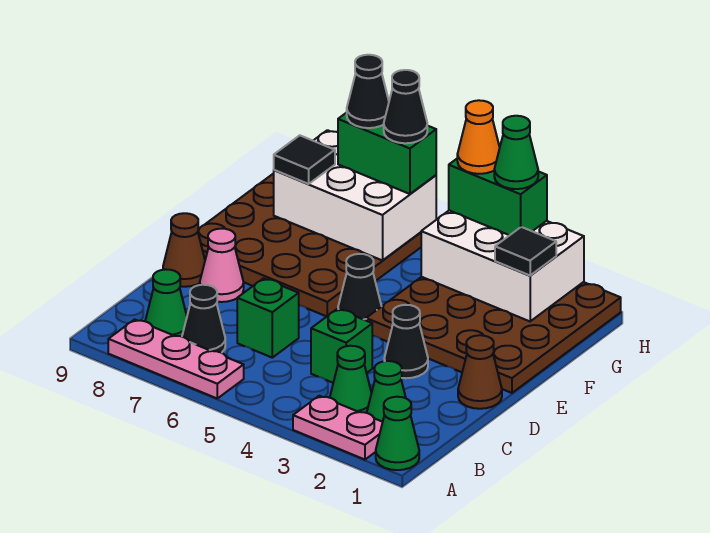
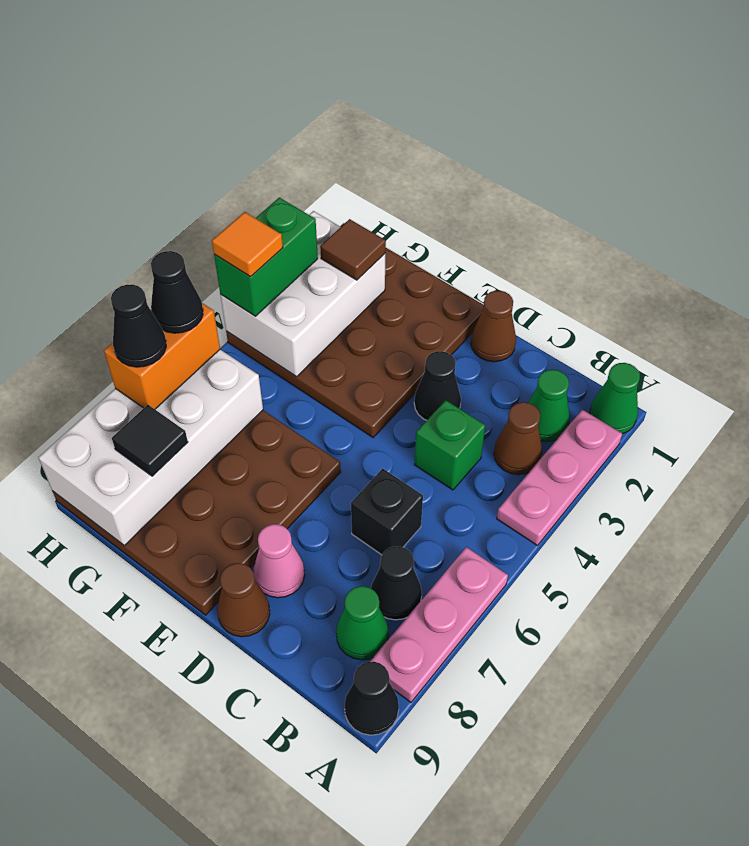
pink plate A2:A3 level 1 -> pink plate A2:A4 level 1
green cone B3 level 1 -> brown cone B3 level 1
green brick C6 level 1 -> black brick C6 level 1
black cone E5 level 1 -> black cone A9 level 1
black tile G2 level 3 -> brown tile G2 level 3
white brick G6:H8 level 2 -> white brick G6:H9 level 2
green cone H3 level 4 -> none
orange cone H4 level 4 -> orange tile H4 level 4
green brick H6:H7 level 3 -> orange brick H6:H7 level 3

